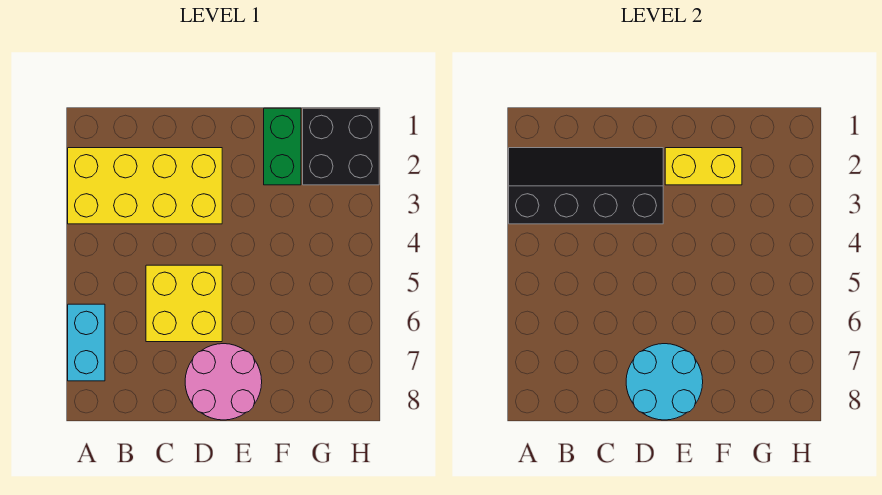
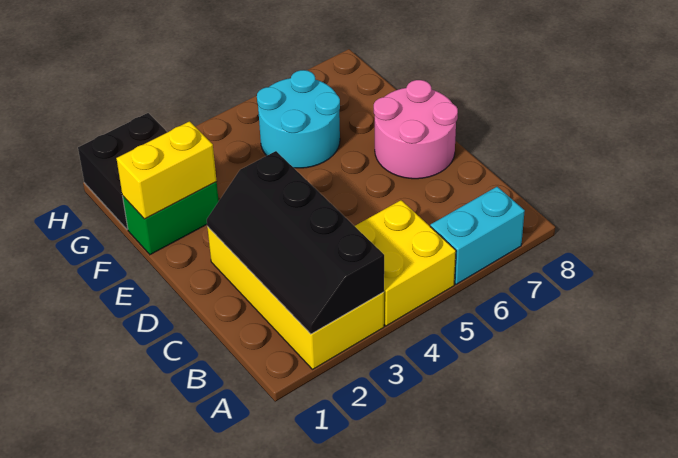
yellow brick C5:D6 level 1 -> yellow brick A4:B5 level 1
cyan round brick D7:E8 level 2 -> cyan round brick F5:G6 level 1
yellow brick E2:F2 level 2 -> yellow brick F1:F2 level 2

